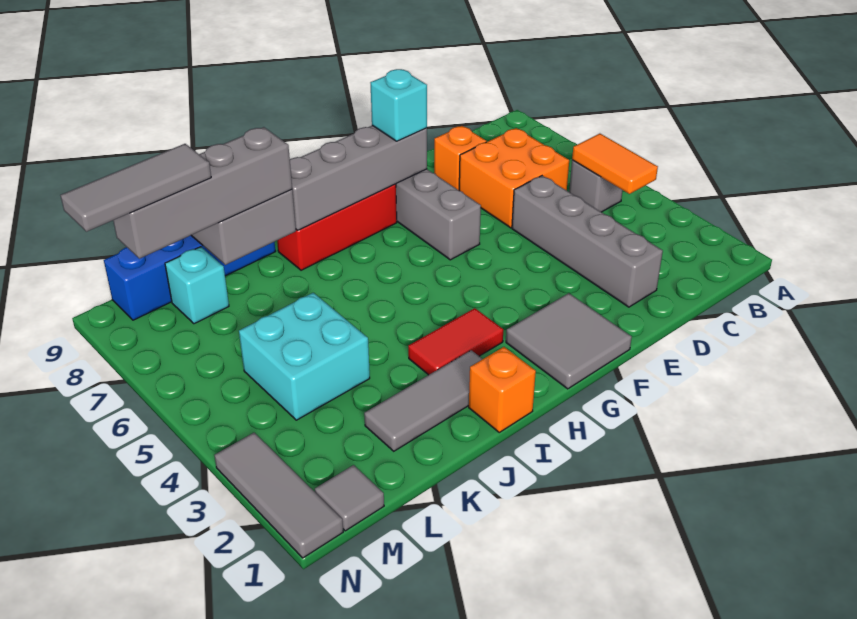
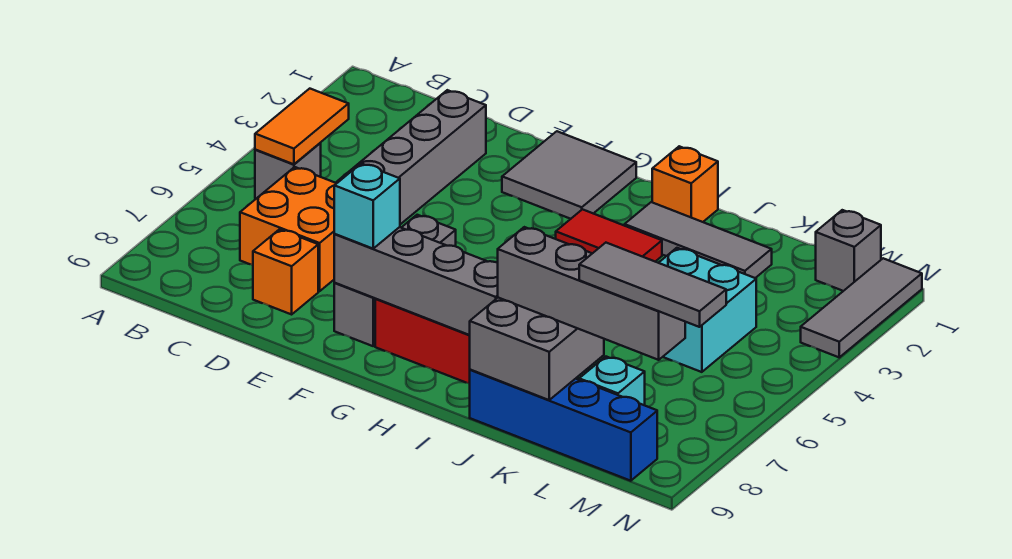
grey tile M1 level 1 -> grey brick M1 level 1

